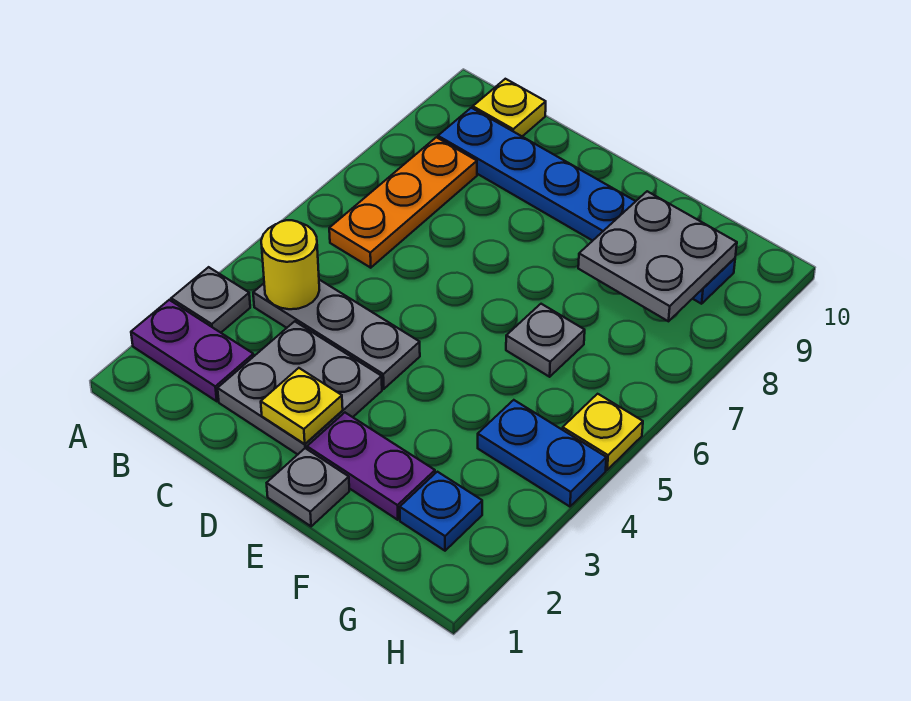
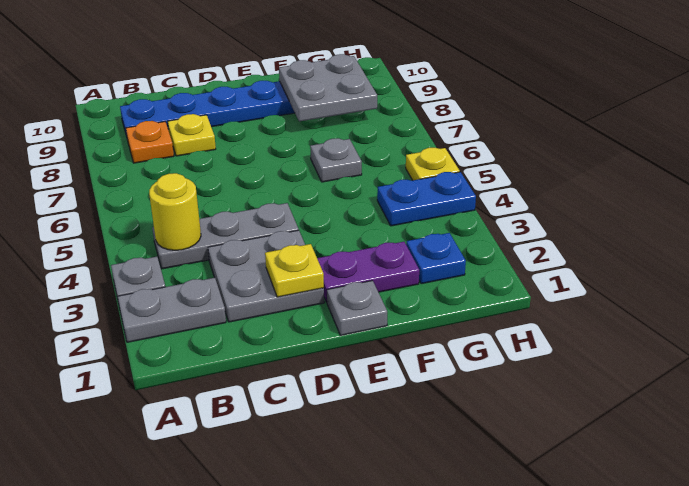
purple plate A2:B2 level 1 -> grey plate A2:B2 level 1
orange plate B6:B8 level 1 -> orange plate B8 level 1
yellow plate B10 level 1 -> yellow plate C8 level 1

